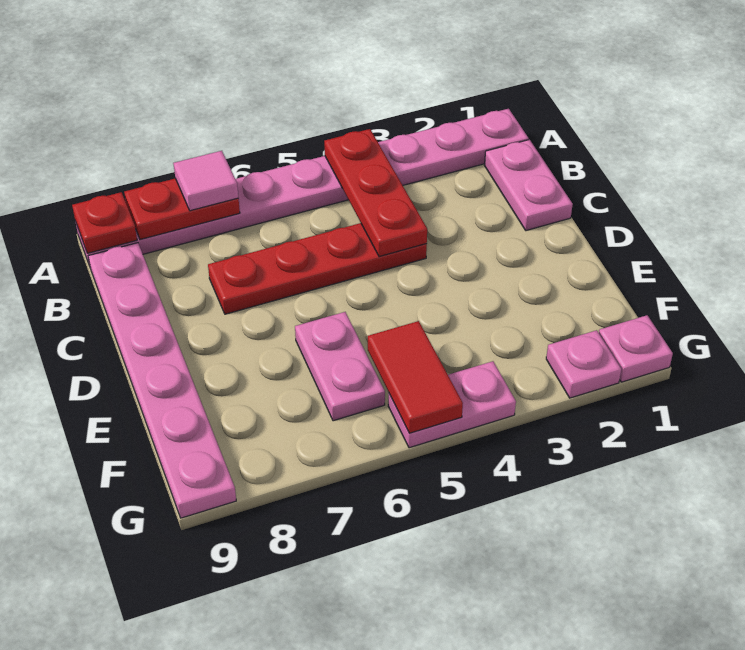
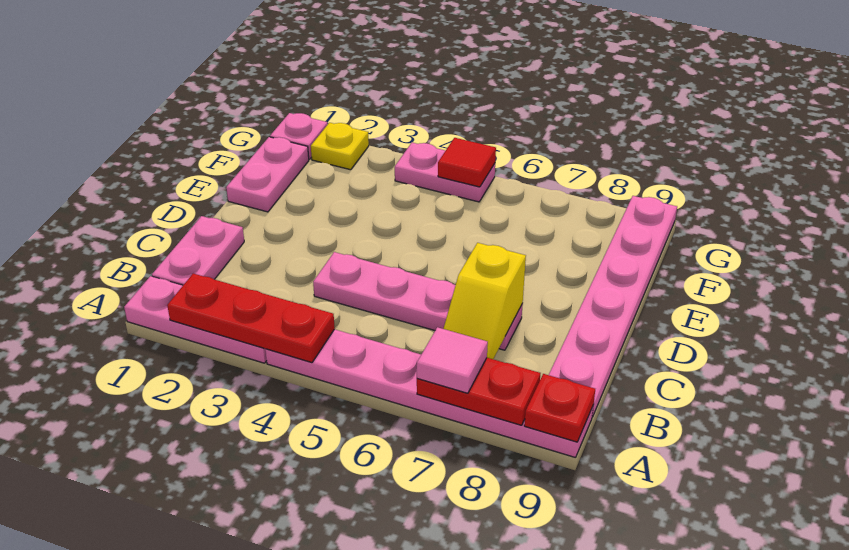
red plate A4:C4 level 2 -> red plate A2:A4 level 2
none -> yellow slope B7:C7 level 2 top C
red plate C4:C7 level 1 -> pink plate C4:C7 level 1
pink plate E6:F6 level 1 -> pink plate E1:F1 level 1
red tile F5:G5 level 2 -> red tile G5 level 2
pink plate G2 level 1 -> yellow plate G2 level 1

